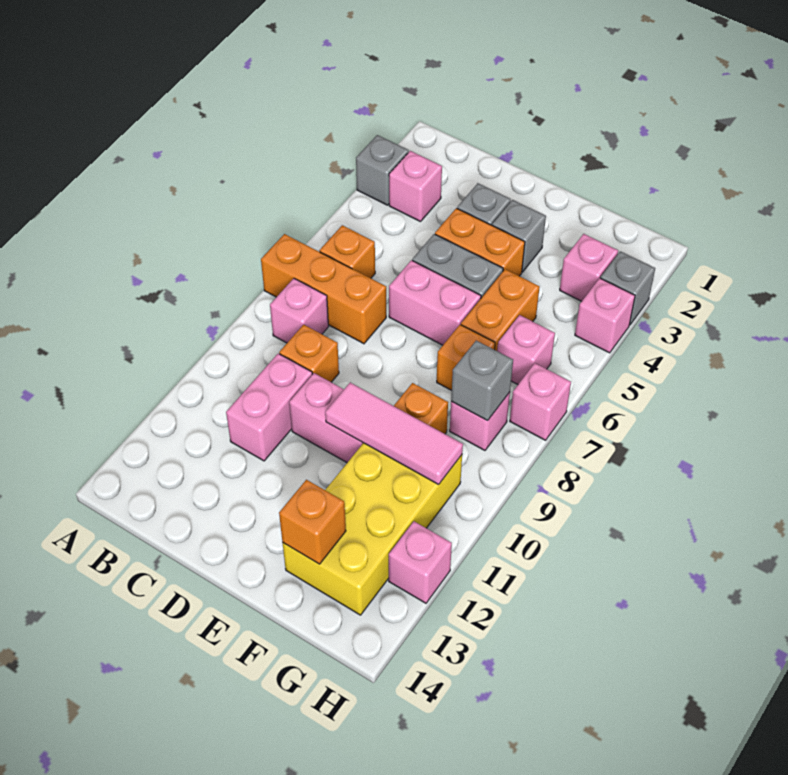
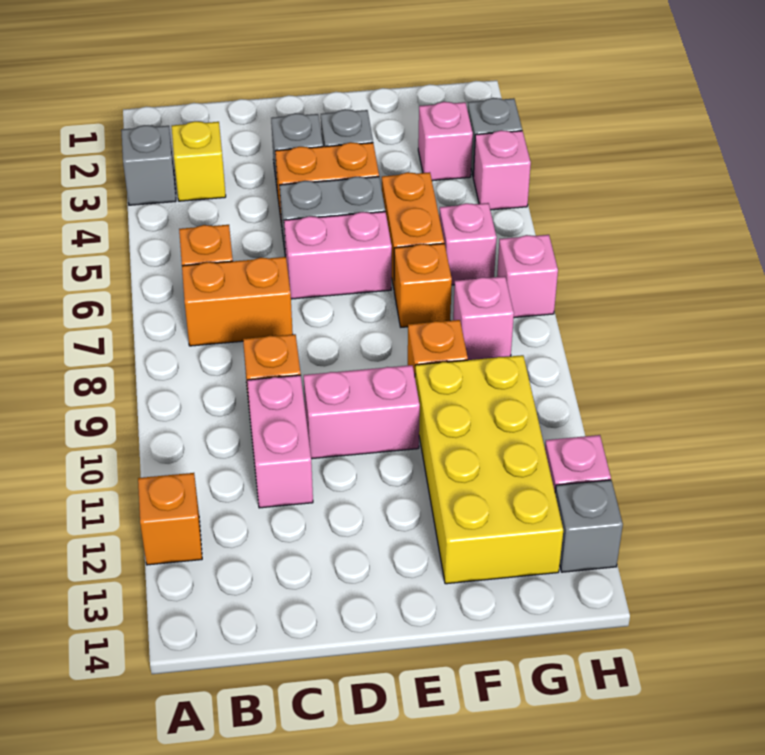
orange brick A7:C7 level 1 -> orange brick B7:C7 level 1
pink brick B3 level 1 -> yellow brick B3 level 1
pink brick B8 level 1 -> none
pink tile E10:G10 level 2 -> none
orange brick F13 level 2 -> orange brick A12 level 1
grey brick G8 level 2 -> grey brick H13 level 1

